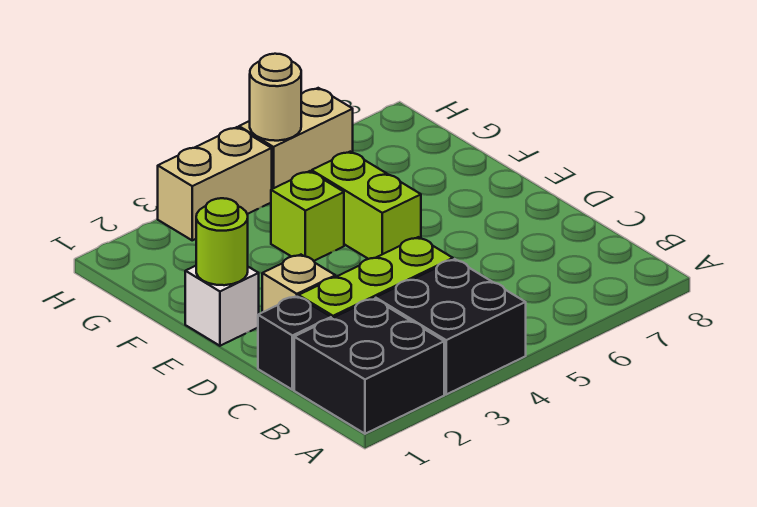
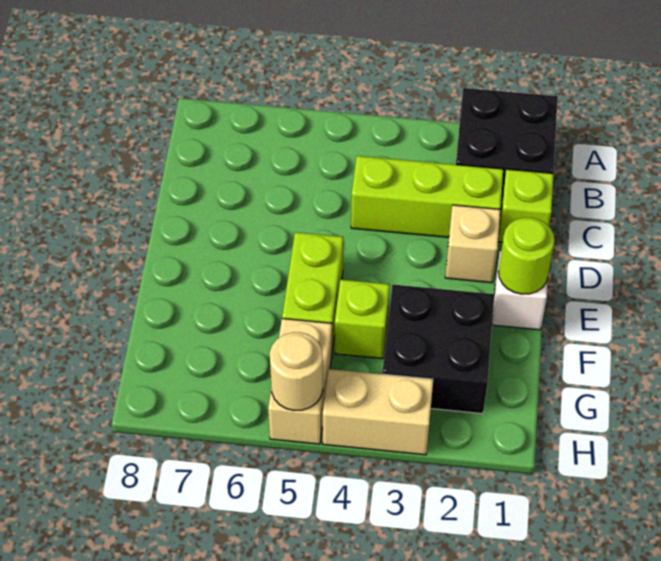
black brick A3:B4 level 1 -> black brick F2:G3 level 1
black brick C1 level 1 -> lime brick C1 level 1
tan brick H5:H6 level 1 -> tan brick G5:H5 level 1

